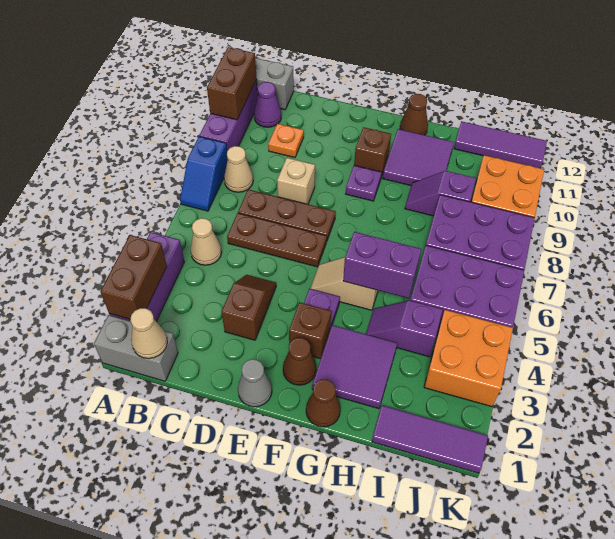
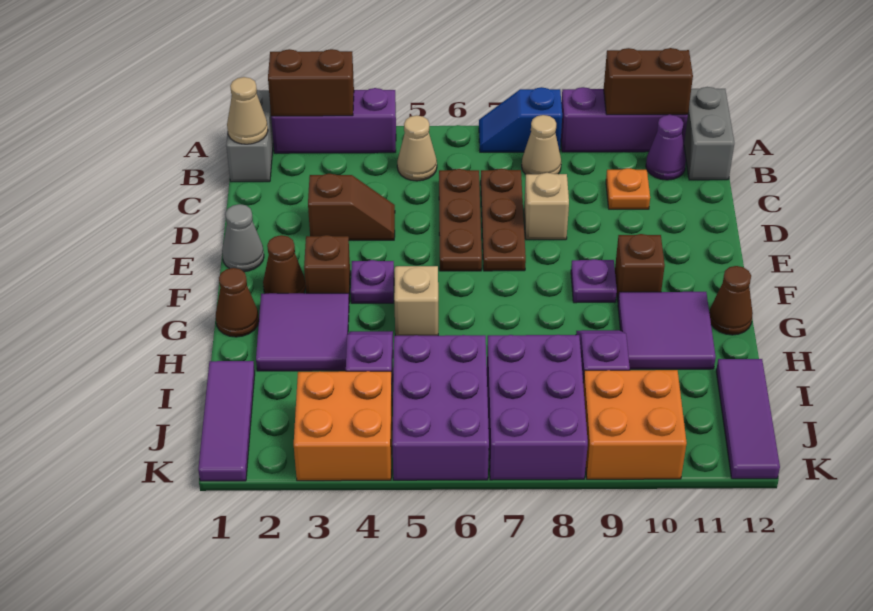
purple brick G5:H5 level 2 -> none

